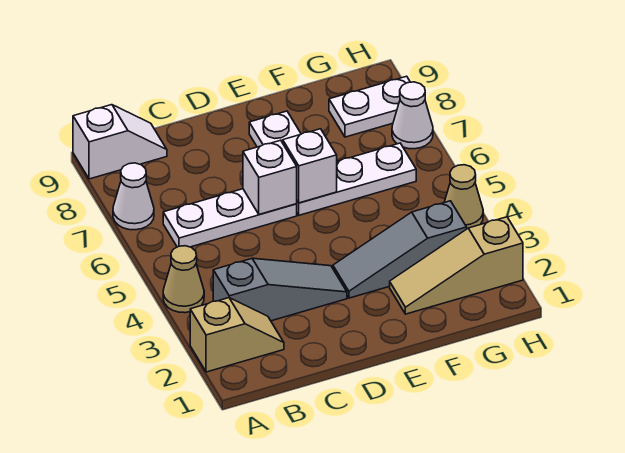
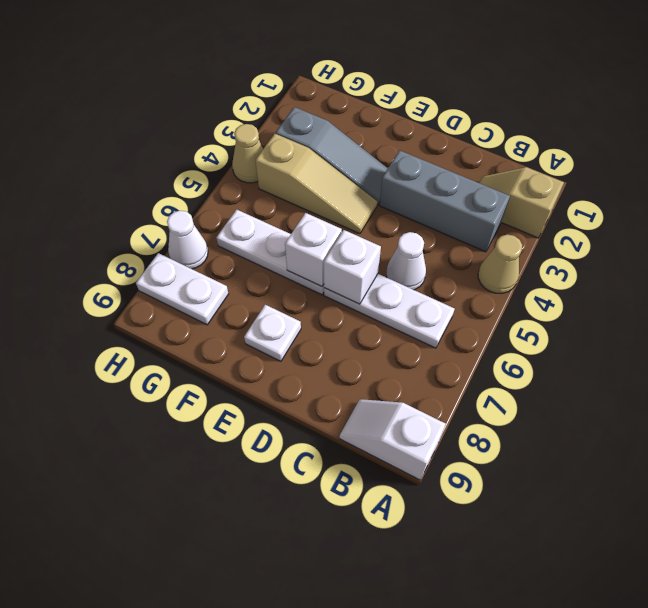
white cone A7 level 1 -> white cone C5 level 1
grey slope B3:D3 level 1 top B -> grey brick B3:D3 level 1
tan slope F2:H2 level 1 top H -> tan slope E4:G4 level 1 top G

